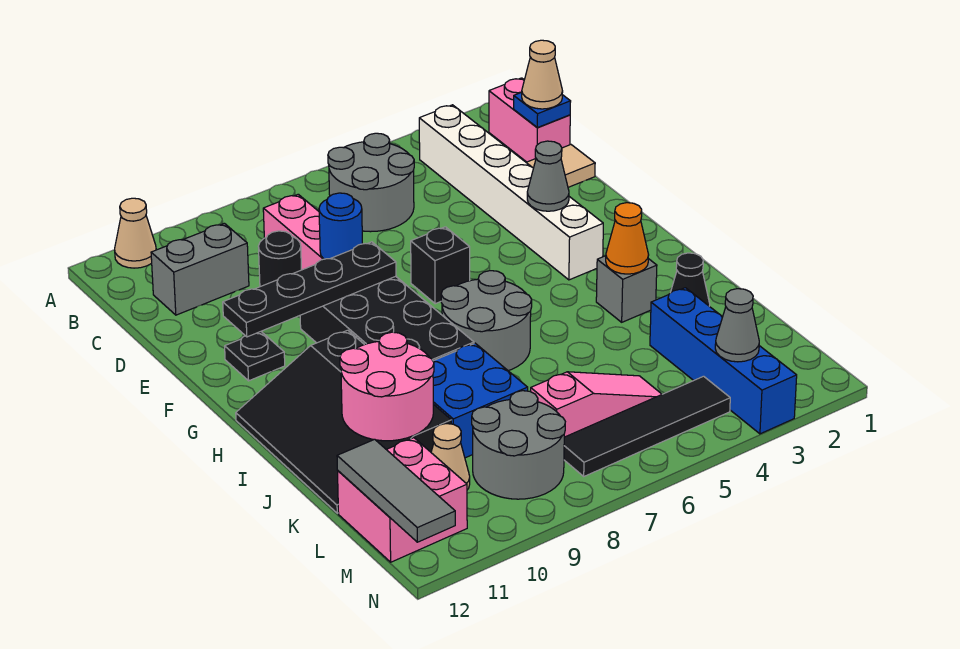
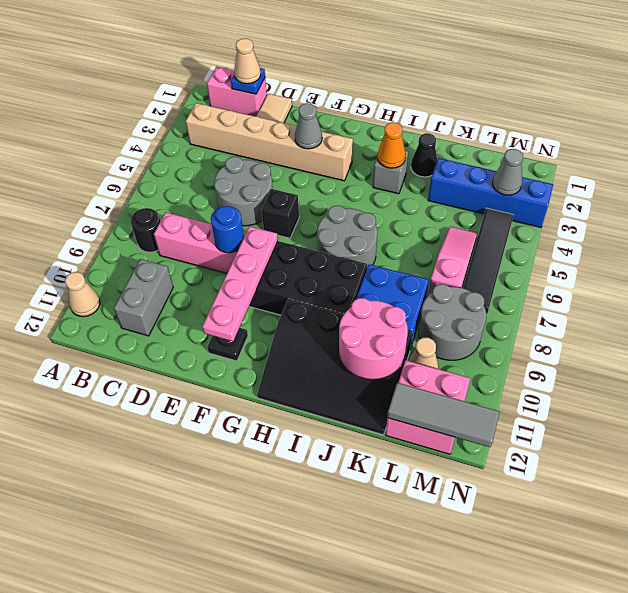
white brick B3:G3 level 1 -> tan brick B3:G3 level 1
grey round brick B5:C6 level 1 -> grey round brick D5:E6 level 1
black round brick D9 level 1 -> black round brick B8 level 1
black plate F8:F11 level 2 -> pink plate F8:F11 level 2

